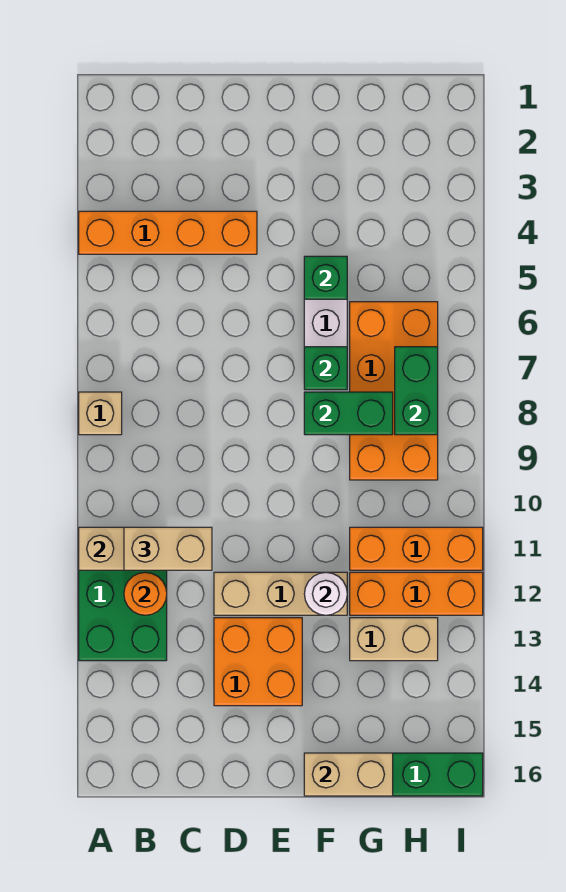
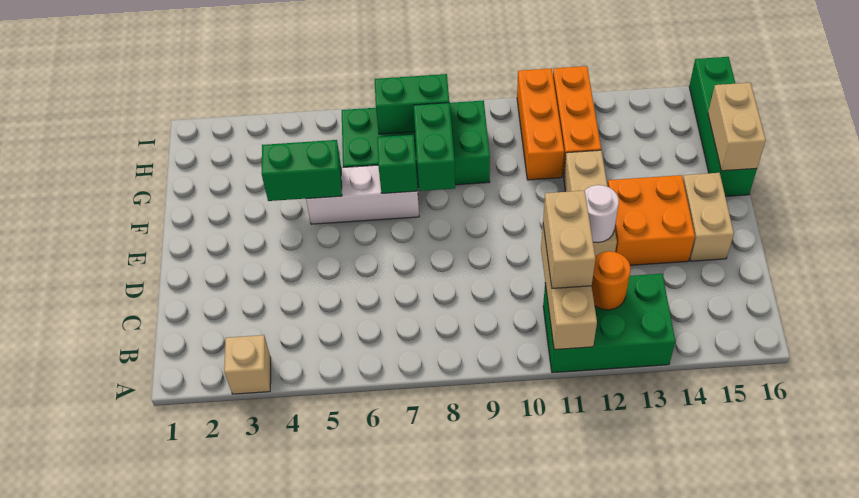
orange brick A4:D4 level 1 -> none
tan brick A8 level 1 -> tan brick A3 level 1
green brick F5 level 2 -> green brick F4:F5 level 2
white round brick F12 level 2 -> white round brick D12 level 2
orange brick G6:H9 level 1 -> green brick G6:H9 level 1
tan brick G13:H13 level 1 -> tan brick D15:E15 level 1

